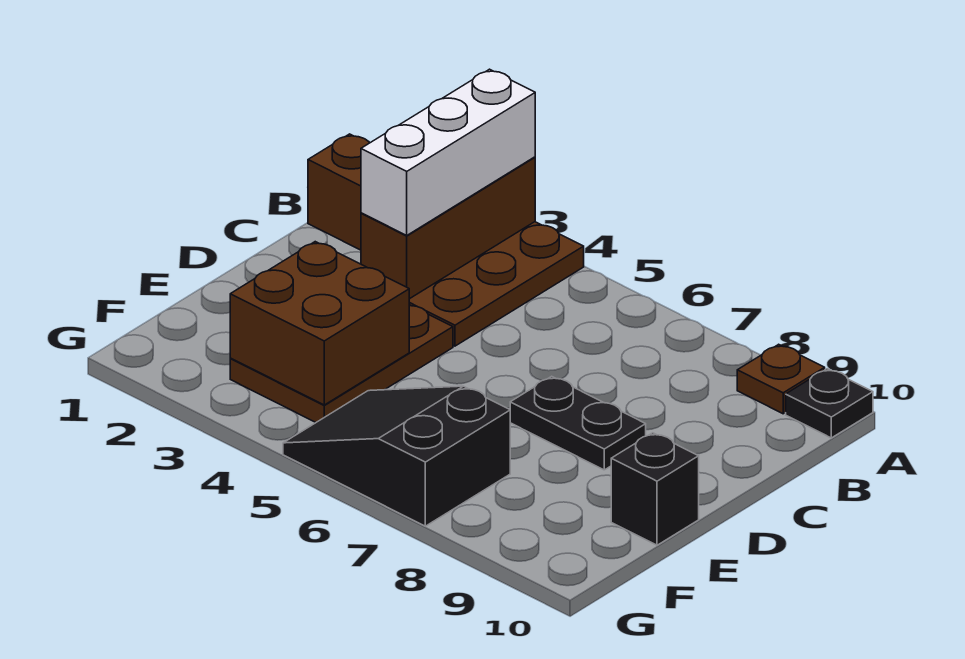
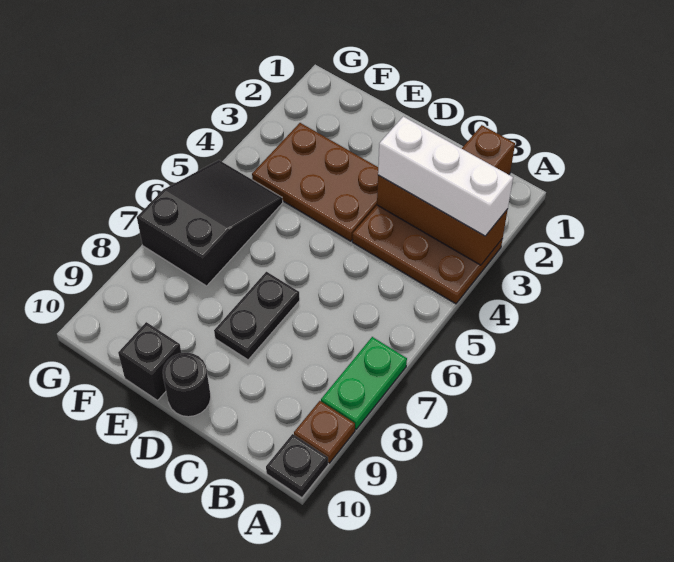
none -> green plate A7:A8 level 1
none -> black round brick D10 level 1
brown brick E3:F4 level 2 -> none

